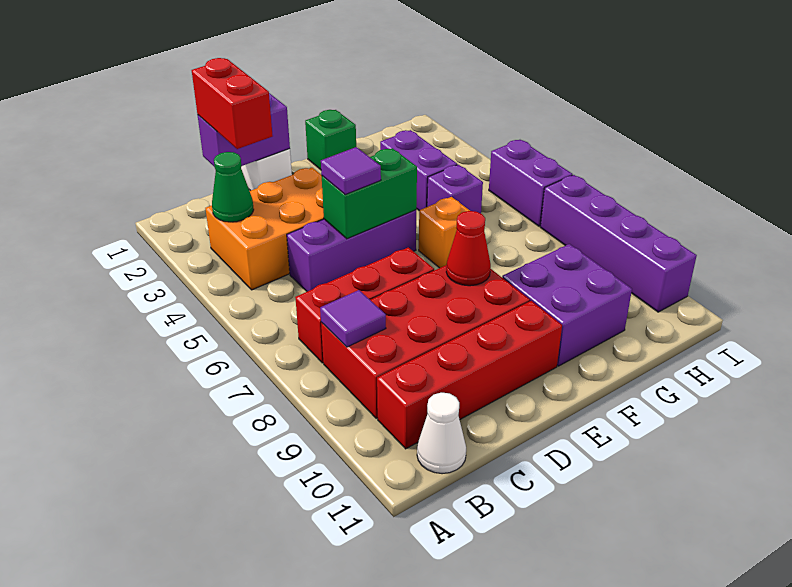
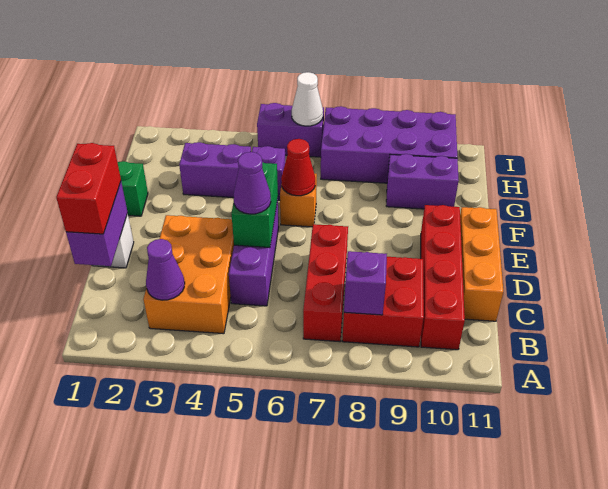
green cone B3 level 2 -> purple cone B3 level 2
red brick B8:E9 level 1 -> red brick B8:C9 level 1
purple tile B8 level 2 -> purple brick B8 level 2
white cone B11 level 1 -> white cone I6 level 2
red brick C1:C2 level 3 -> red brick C1:D1 level 3
none -> orange brick C11:E11 level 1
purple tile D5 level 3 -> purple cone D5 level 3
red cone E8 level 2 -> red cone F6 level 2
purple brick F9:G10 level 1 -> purple brick G9:G10 level 1
purple brick I7:I10 level 1 -> purple brick H7:I10 level 1

